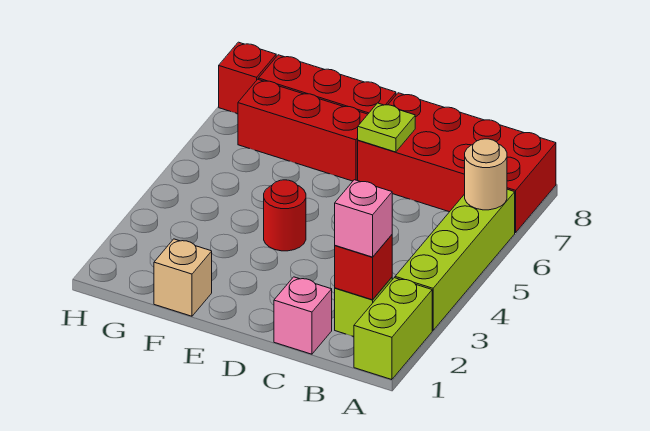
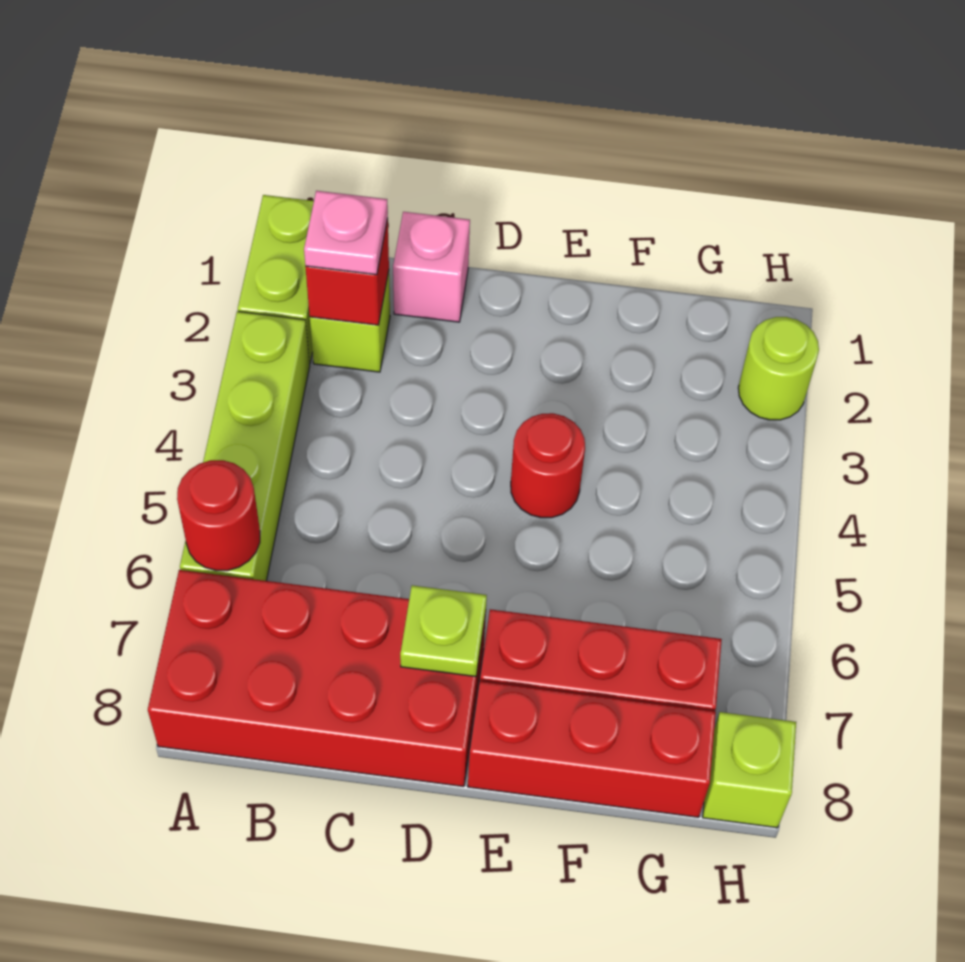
tan round brick A6 level 2 -> red round brick A6 level 2
pink brick B2 level 3 -> pink plate B2 level 3
tan brick F1 level 1 -> none
none -> lime round brick H2 level 1
red brick H8 level 1 -> lime brick H8 level 1

